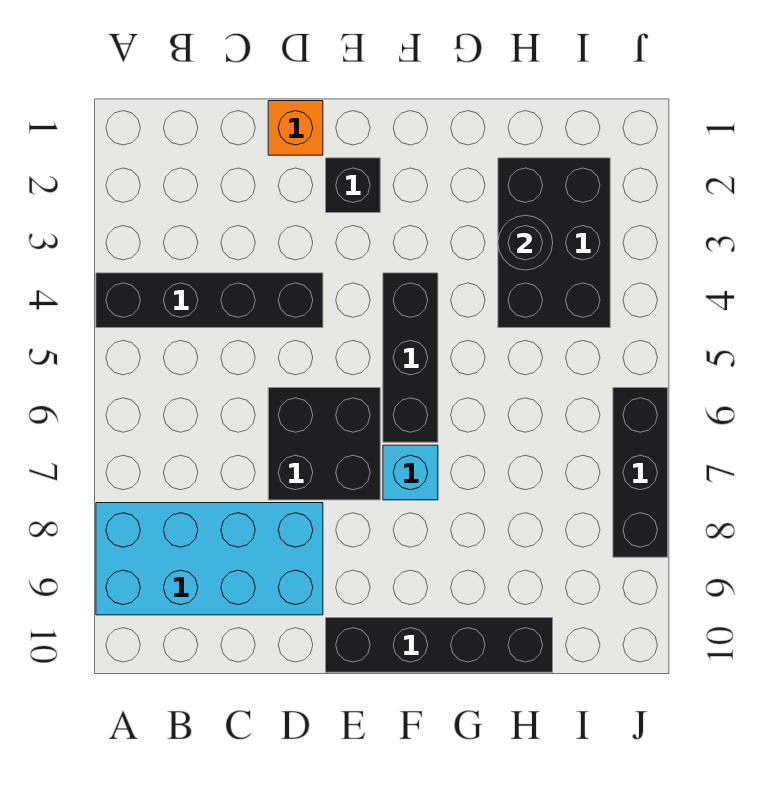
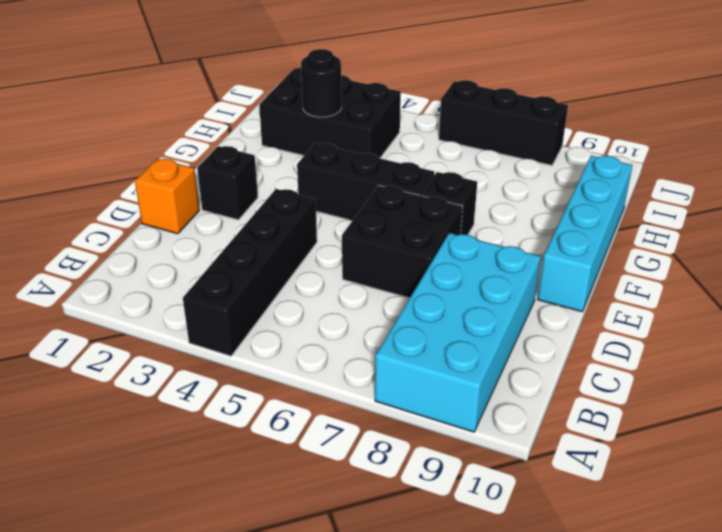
black brick E10:H10 level 1 -> cyan brick E10:H10 level 1
cyan brick F7 level 1 -> black brick F7 level 1

